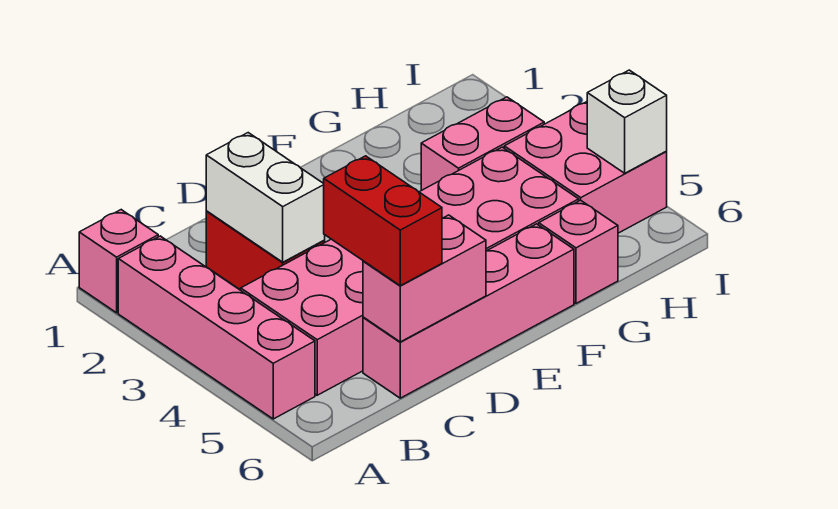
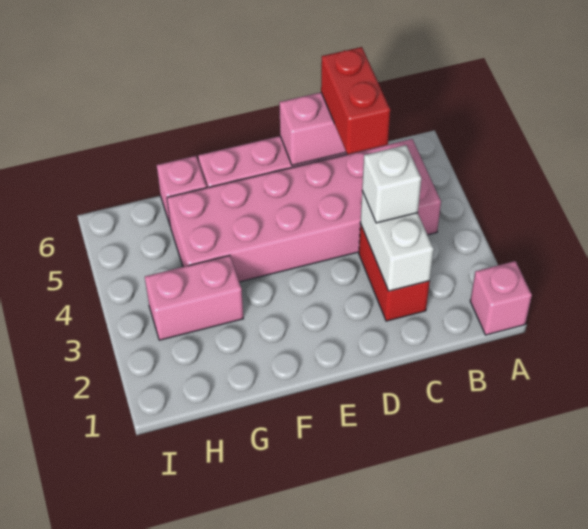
pink brick A2:A5 level 1 -> none
pink brick H4:I5 level 1 -> none
white brick I5 level 2 -> white brick C3 level 3

